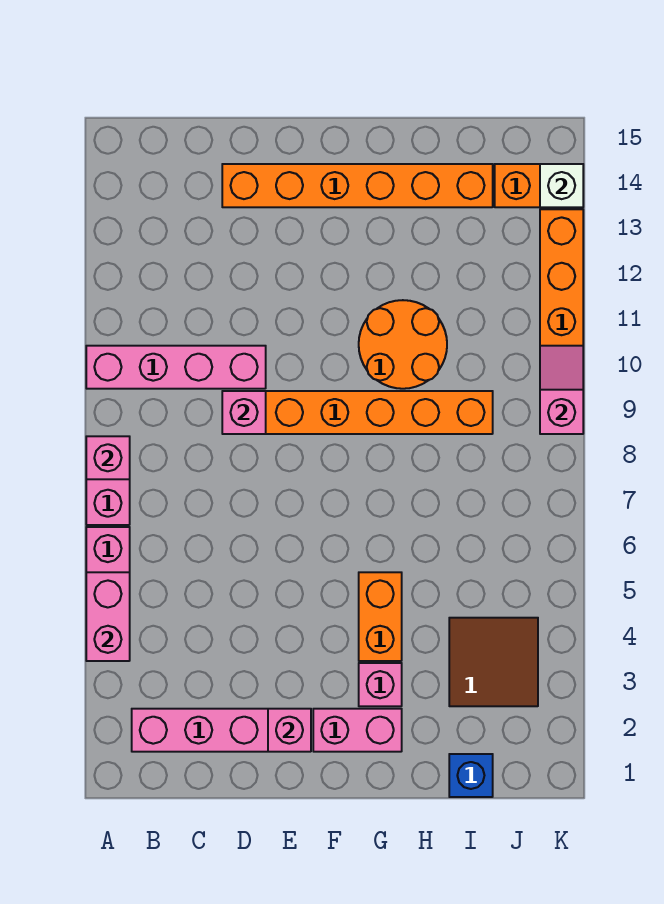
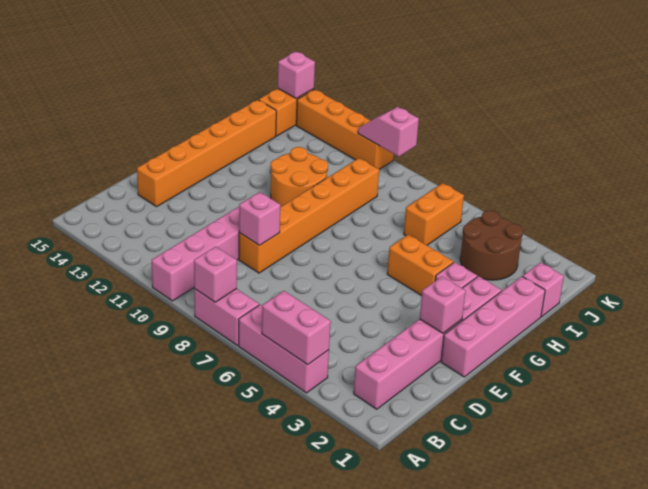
none -> pink brick E1:H1 level 1
blue brick I1 level 1 -> pink brick I1 level 1
brown tile I3:J4 level 1 -> brown round brick I3:J4 level 1
none -> orange brick I6:J6 level 1
white brick K14 level 2 -> pink brick K14 level 2

